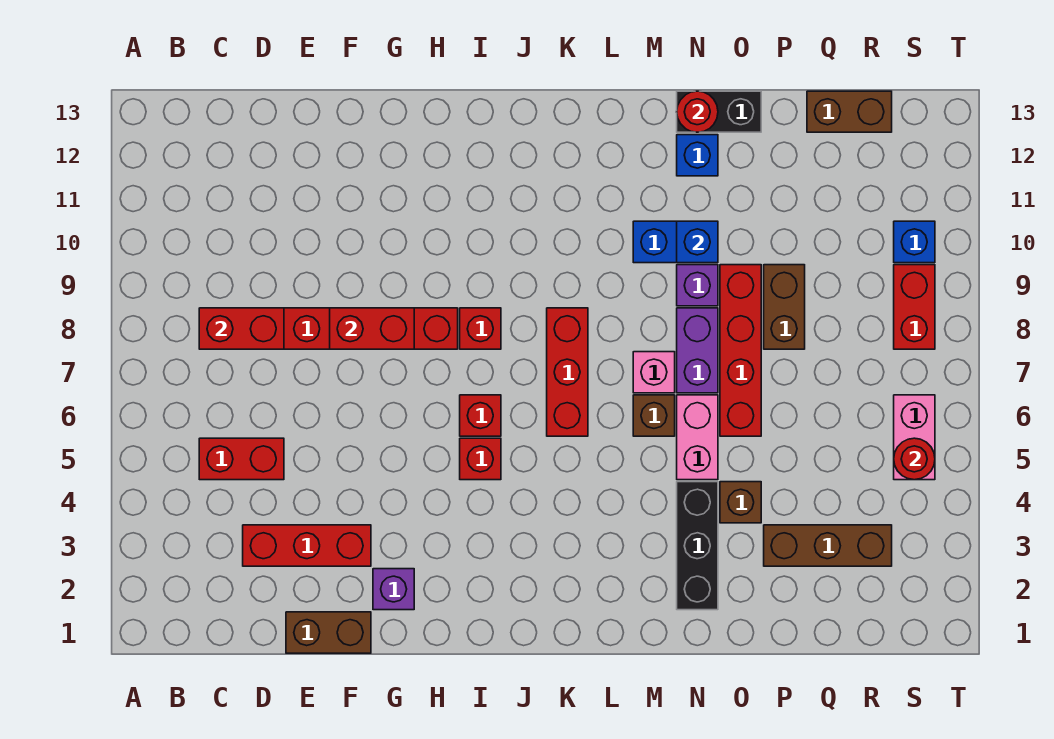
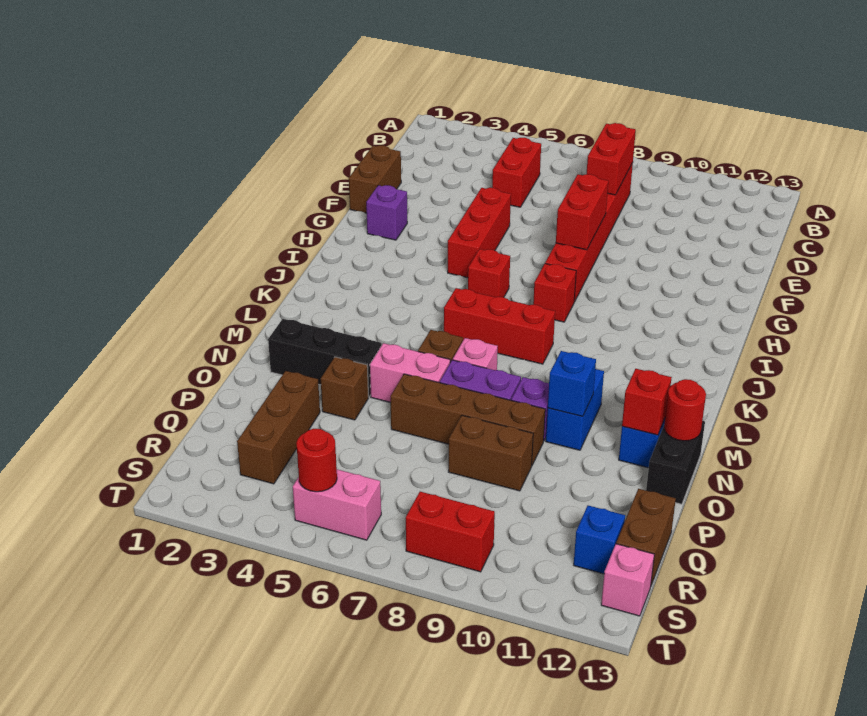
red brick D3:F3 level 1 -> red brick F5:H5 level 1
red brick I5 level 1 -> red brick N12 level 2
red brick O6:O9 level 1 -> brown brick O6:O9 level 1
blue brick S10 level 1 -> blue brick R12 level 1
none -> pink brick S13 level 1

